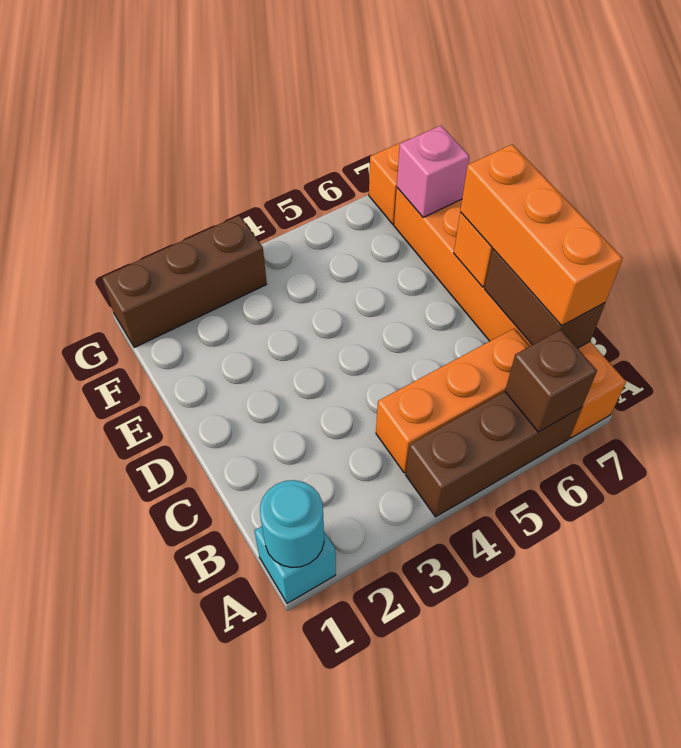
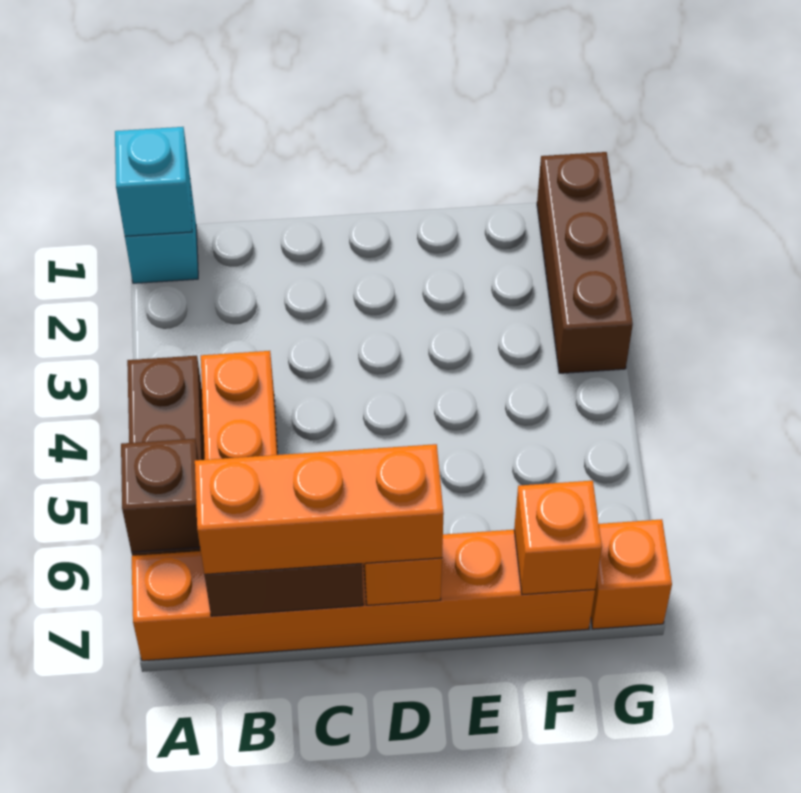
cyan round brick A1 level 2 -> cyan brick A1 level 2
pink brick F7 level 2 -> orange brick F7 level 2

